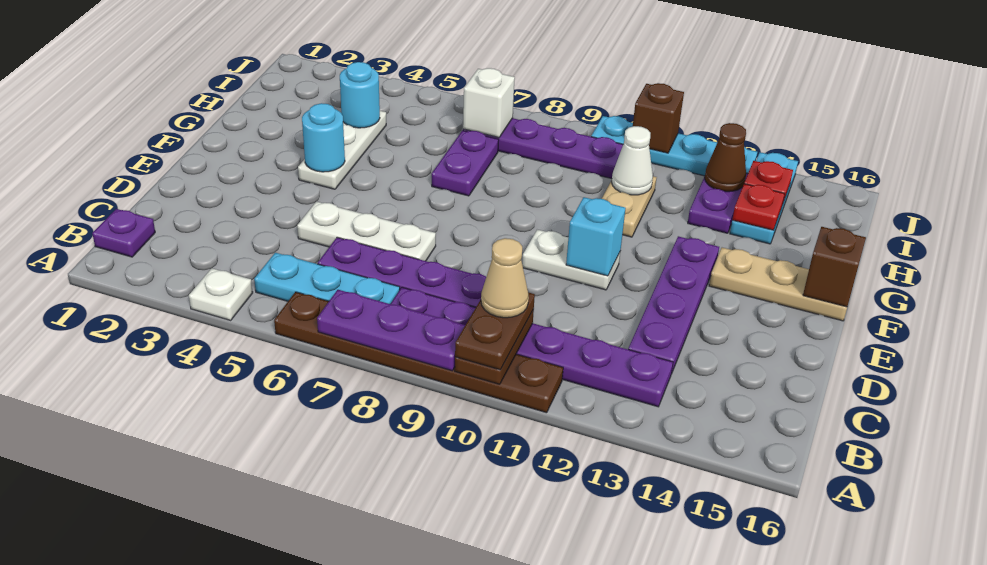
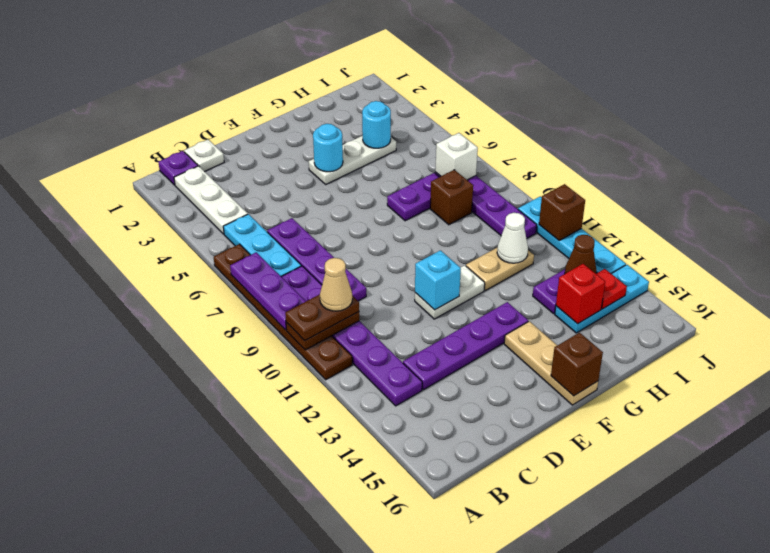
white plate A4 level 1 -> white plate C1 level 1
white plate D5:D7 level 1 -> white plate B2:B4 level 1
white plate E10:E11 level 1 -> white plate E11:F11 level 1
none -> brown brick H8 level 1
red plate H14 level 2 -> red brick H14 level 2

